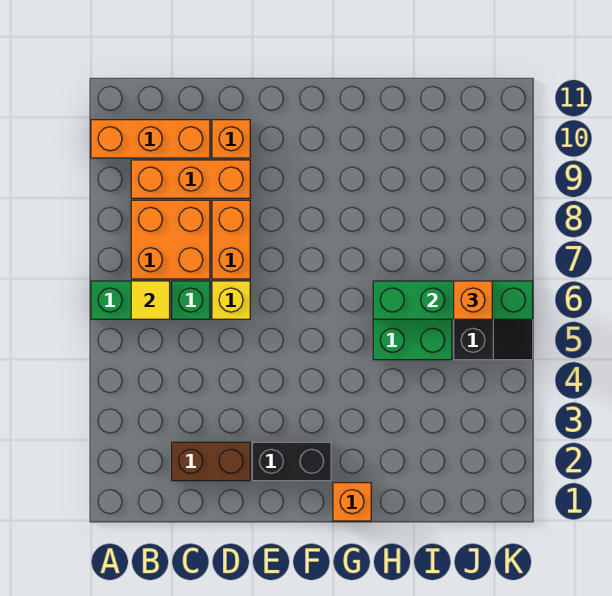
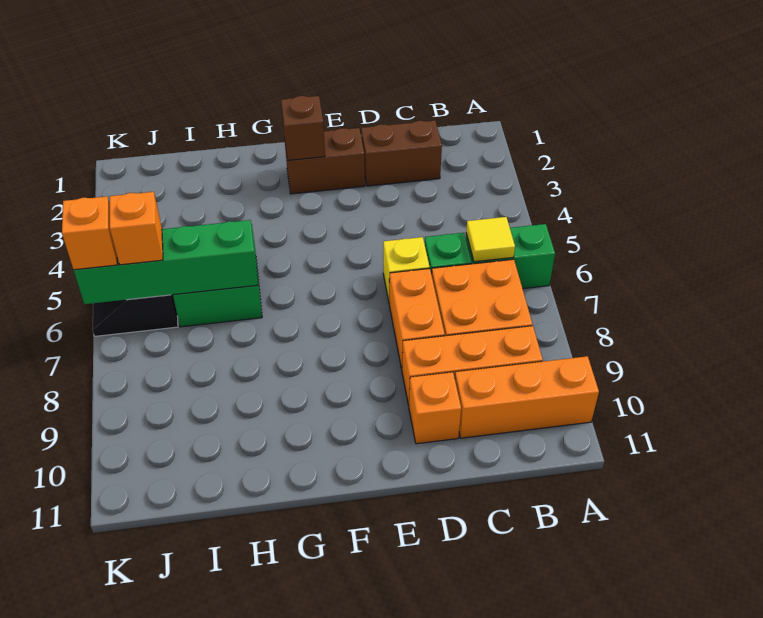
black brick E2:F2 level 1 -> brown brick E2:F2 level 1
none -> brown brick F2 level 2
orange brick G1 level 1 -> orange brick K6 level 3

